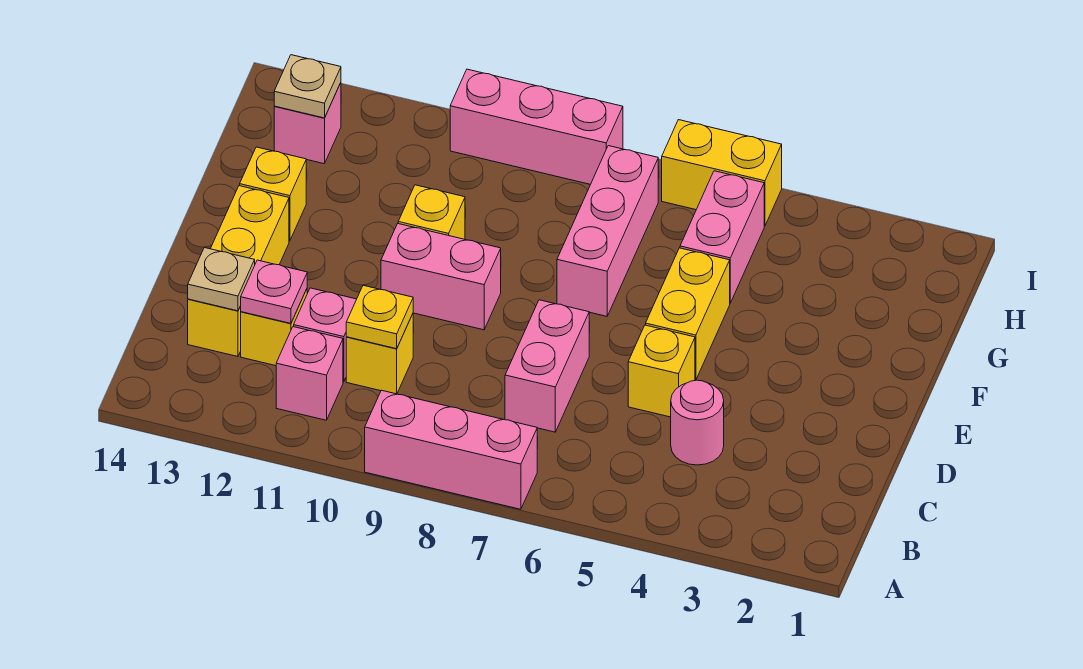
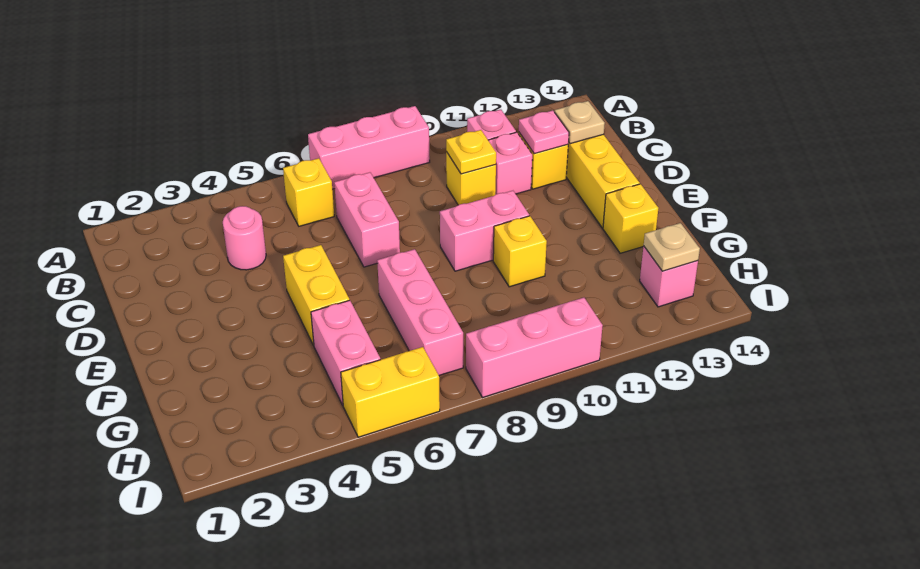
yellow brick D5 level 1 -> yellow brick B6 level 1

